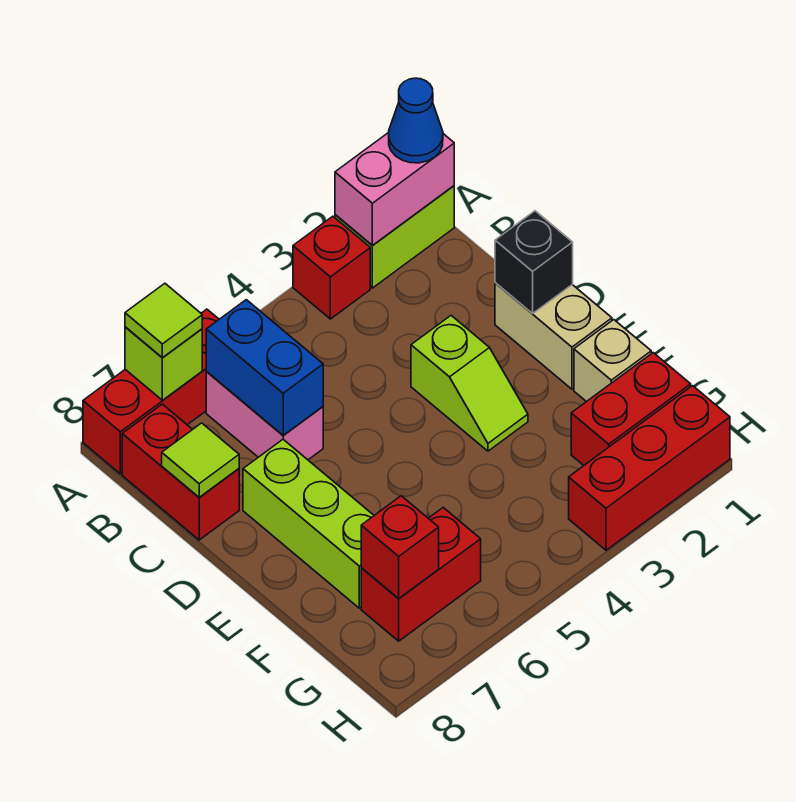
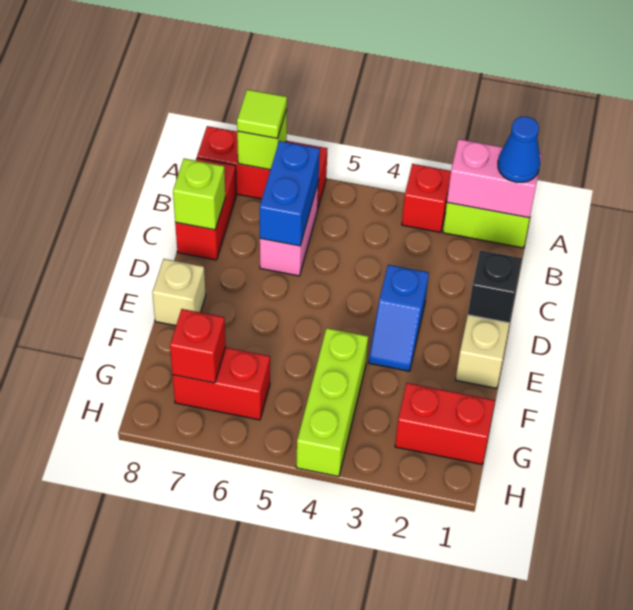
lime tile C8 level 2 -> lime brick C8 level 2
lime slope D3:E3 level 1 top D -> blue slope D3:E3 level 1 top D
lime brick D7:F7 level 1 -> lime brick F4:H4 level 1
tan brick F1 level 1 -> tan brick E8 level 1
red brick H1:H3 level 1 -> none

